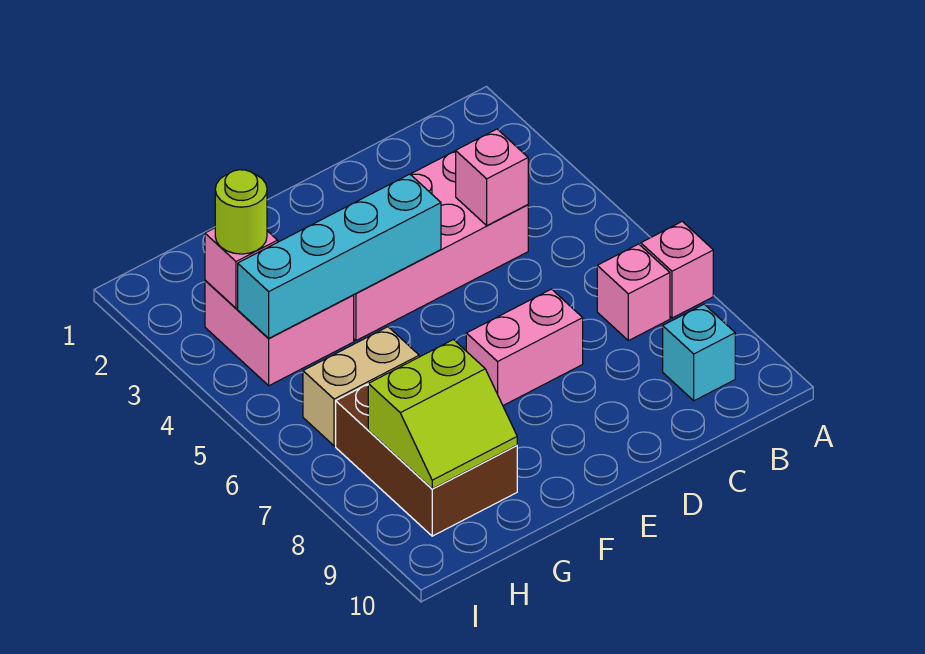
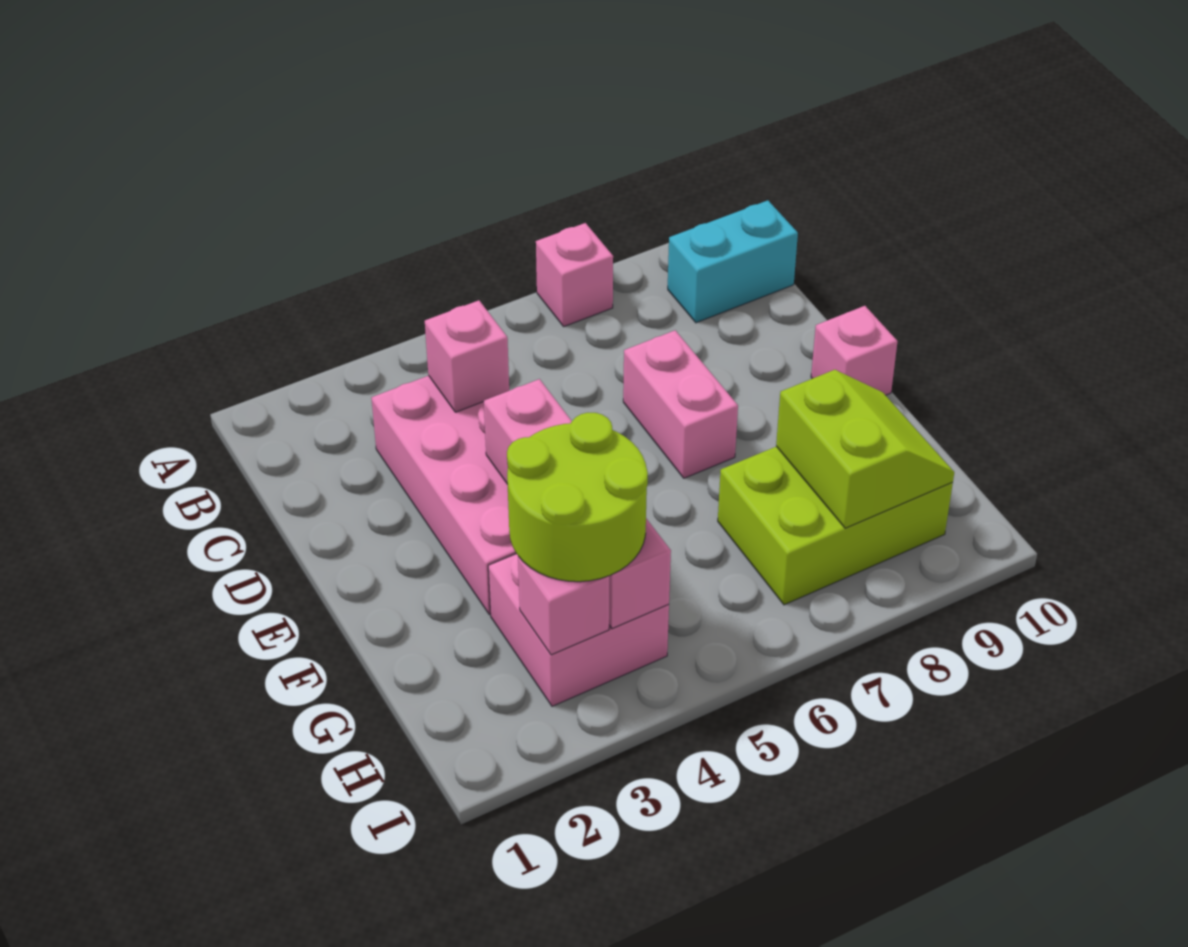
pink brick B7 level 1 -> pink brick E10 level 1
cyan brick B9 level 1 -> cyan brick B9:B10 level 1
cyan brick E4:H4 level 2 -> pink brick E4:H4 level 2
tan brick G6:H6 level 1 -> none
brown brick G7:H9 level 1 -> lime brick G7:H9 level 1
lime round brick H3 level 3 -> lime round brick G3:H4 level 3

